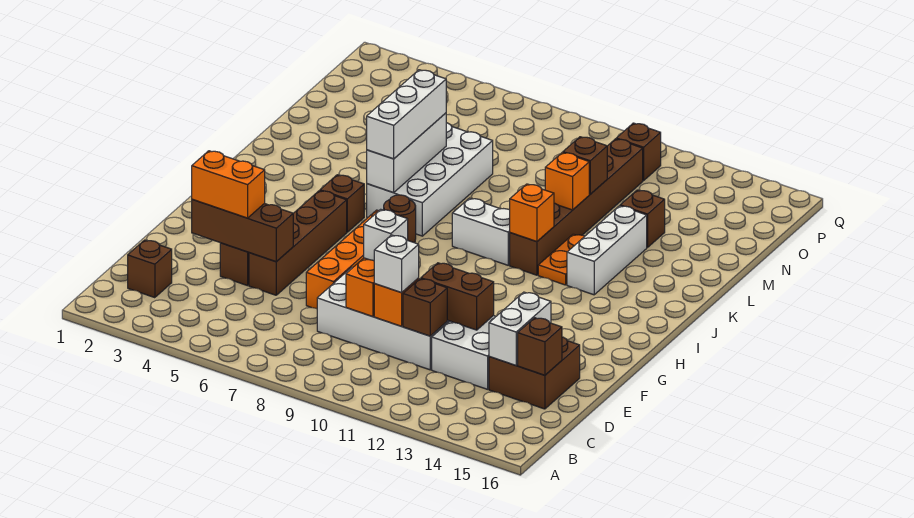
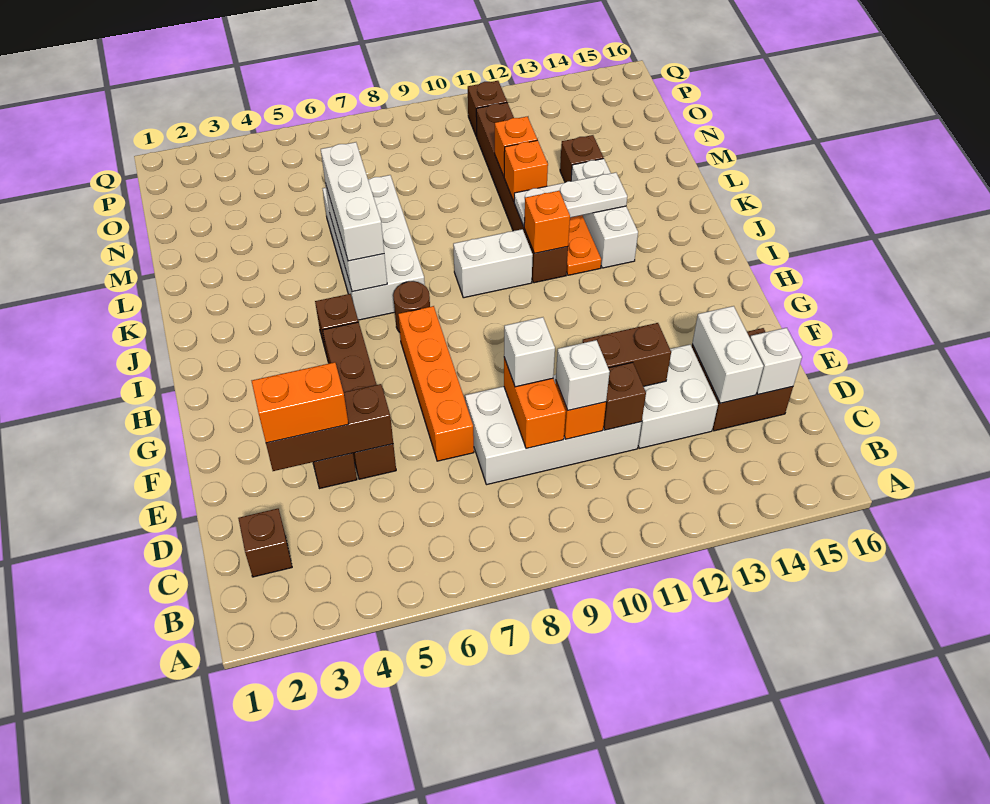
brown brick D15 level 2 -> white brick D15 level 2
none -> white plate K11:K13 level 2
brown brick M11 level 2 -> orange brick M11 level 2

